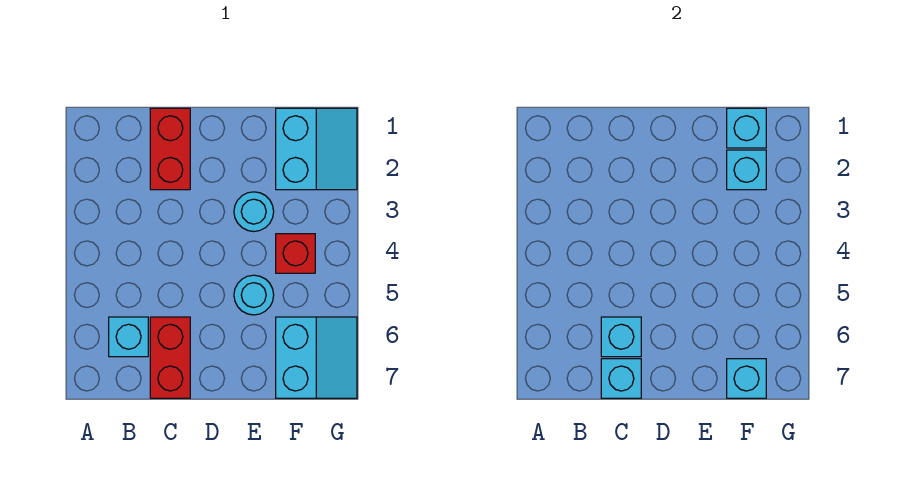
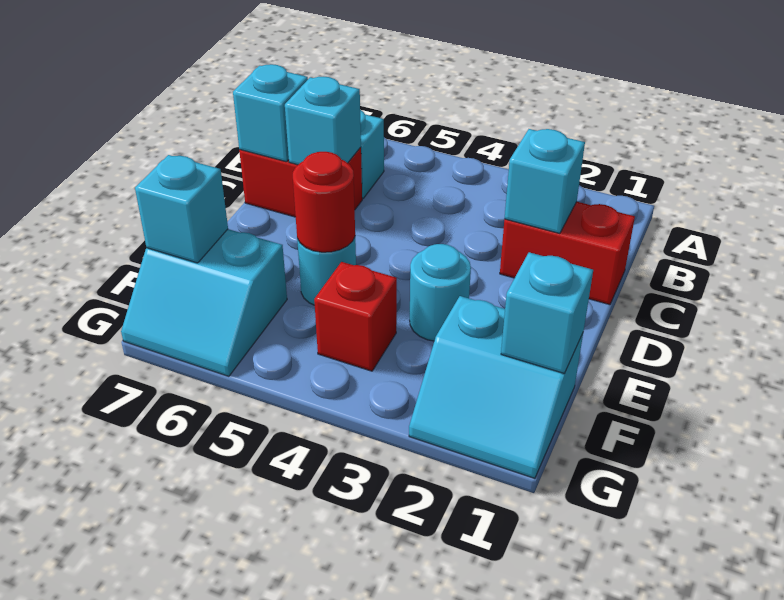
none -> red round brick E5 level 2
cyan brick F2 level 2 -> cyan brick C2 level 2

